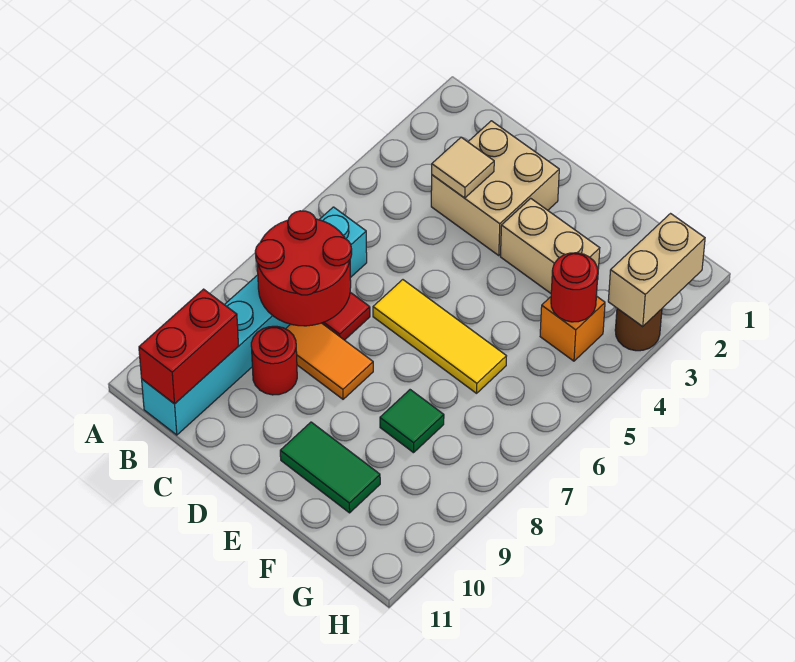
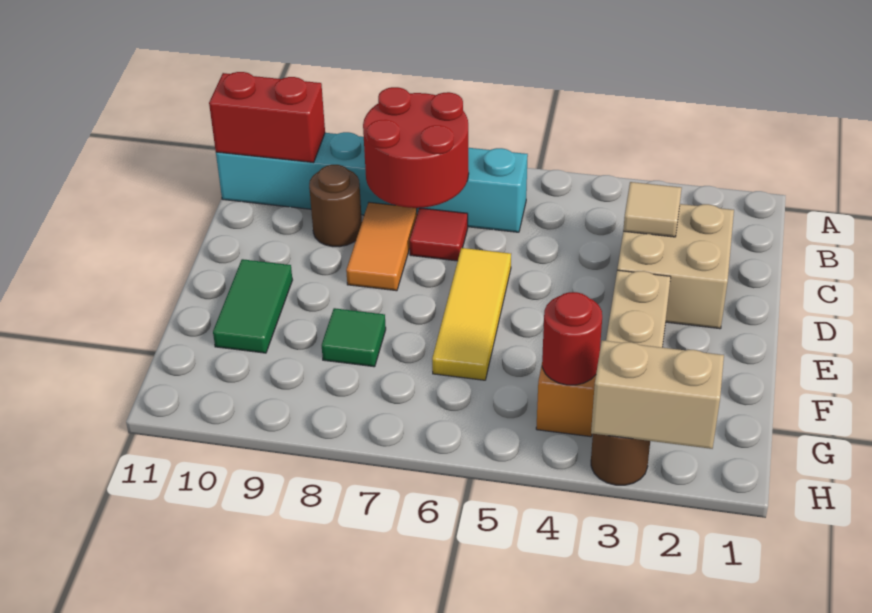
red round brick C9 level 1 -> brown round brick C9 level 1

